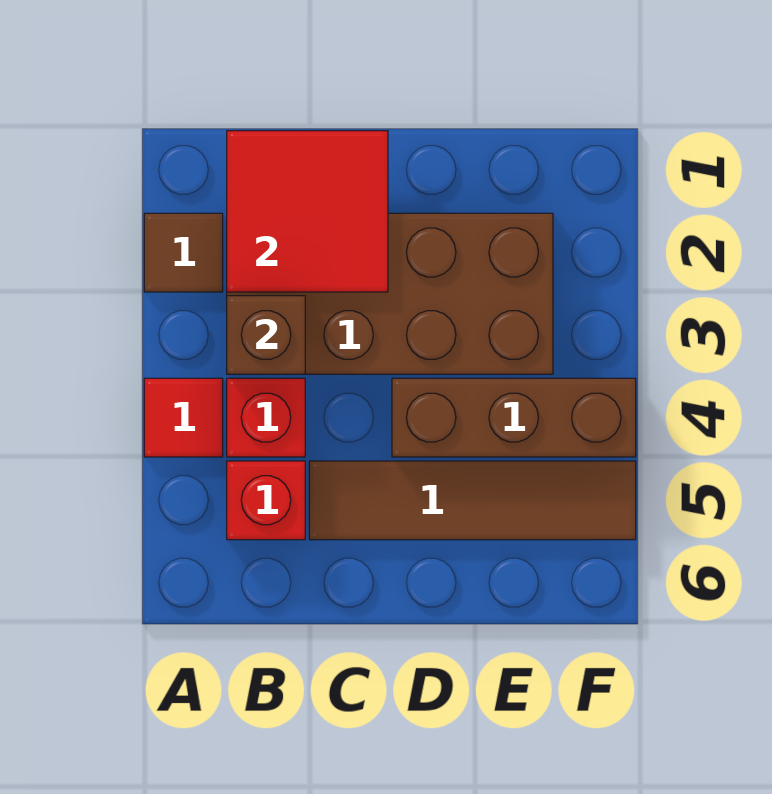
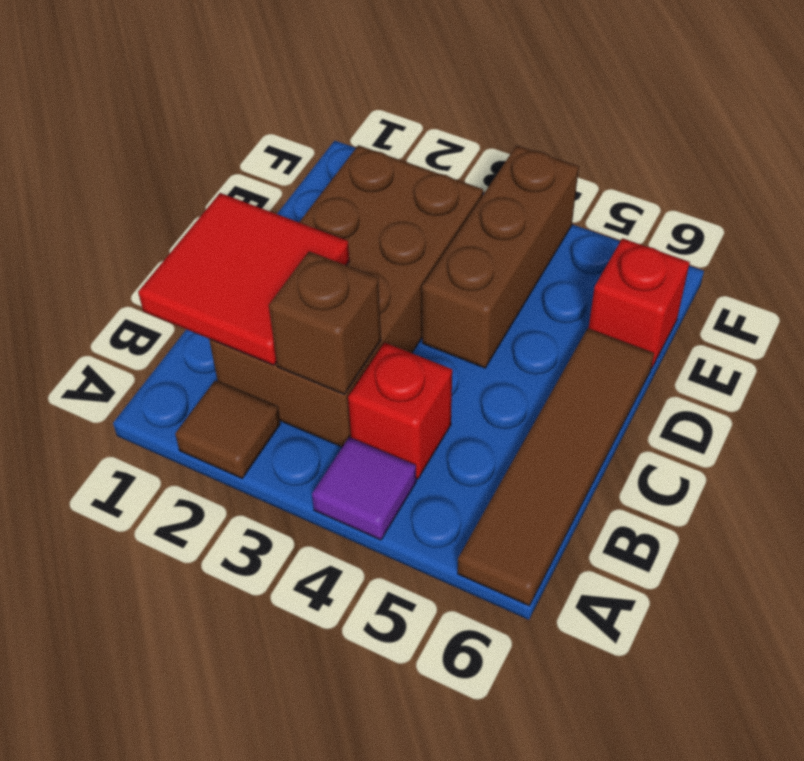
red tile A4 level 1 -> purple tile A4 level 1
red brick B5 level 1 -> red brick E6 level 1
brown tile C5:F5 level 1 -> brown tile A6:D6 level 1

